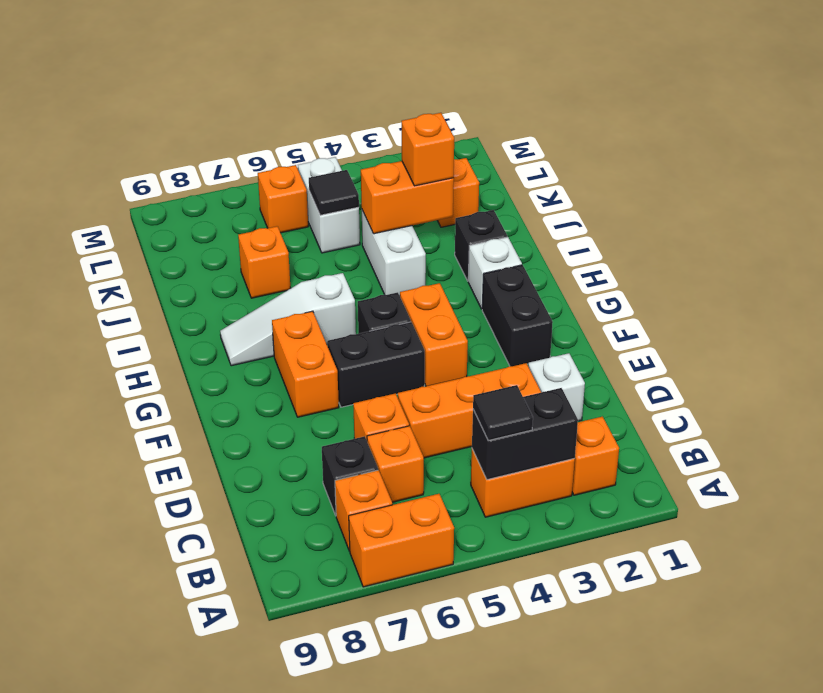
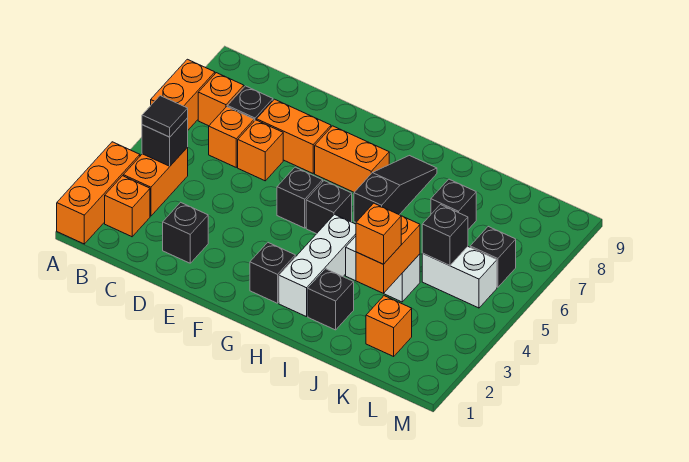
black brick B3:B4 level 2 -> black brick B4 level 2
white brick D2 level 1 -> black brick D2 level 1
orange brick D3:D5 level 1 -> orange brick A1:A3 level 1
black brick F2:G2 level 1 -> black brick G2 level 1
orange brick F4:G4 level 1 -> orange brick D7:E7 level 1
black brick F5:F6 level 1 -> black brick F5 level 1
white brick H2 level 1 -> white brick H2:H4 level 1
white slope H6:H8 level 1 top 6 -> black slope H6:H8 level 1 top 6
orange brick J7 level 1 -> black brick J7 level 1
black tile K5 level 2 -> black brick K5 level 2
orange brick L6 level 1 -> black brick L6 level 1

